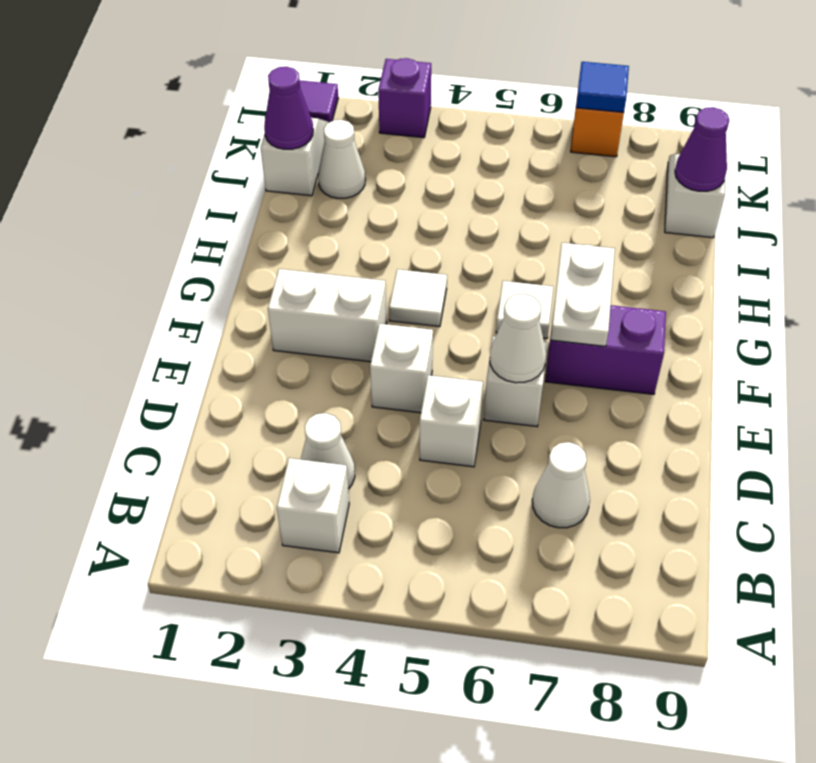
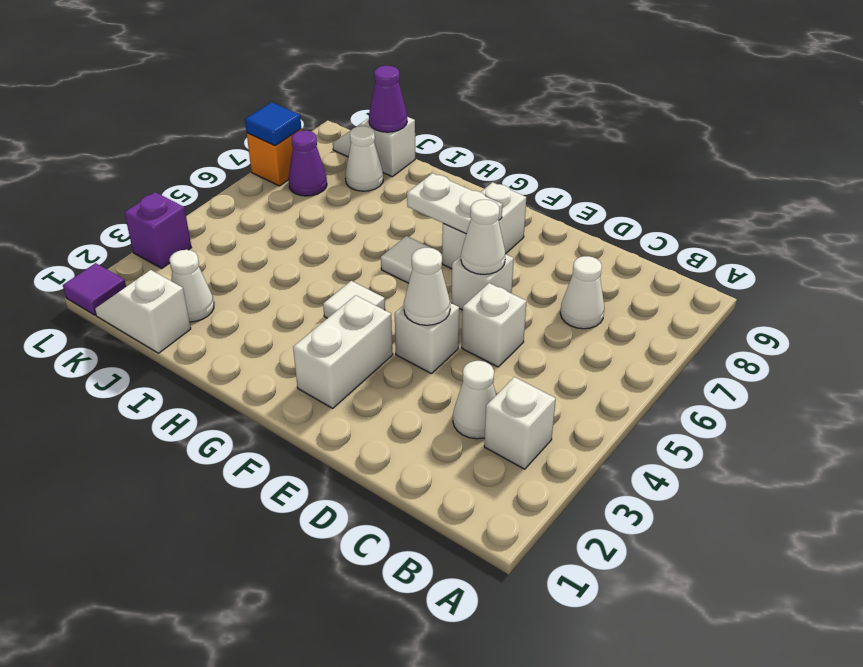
none -> white cone E4 level 2
purple brick F7:F8 level 1 -> white brick F7:F8 level 1
purple cone J1 level 2 -> purple cone K7 level 1
none -> white cone J8 level 1

